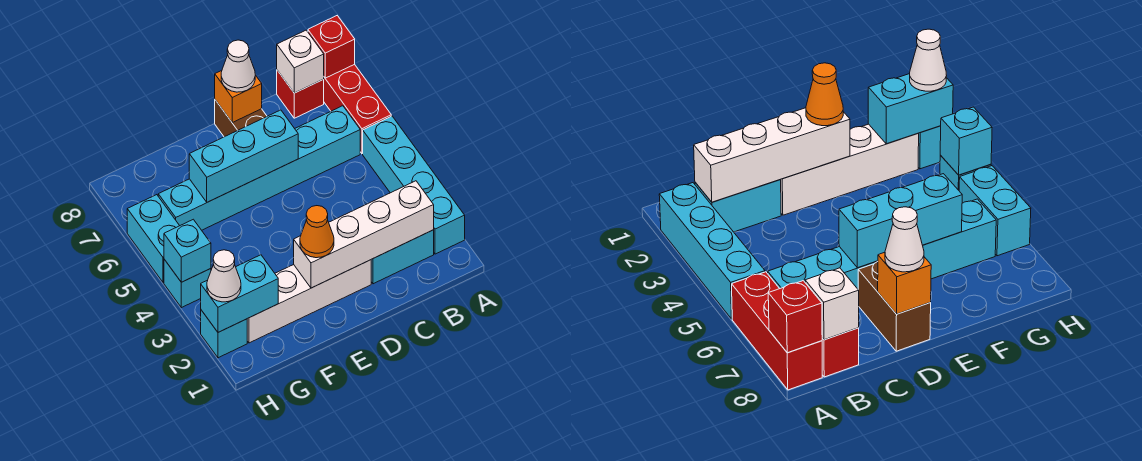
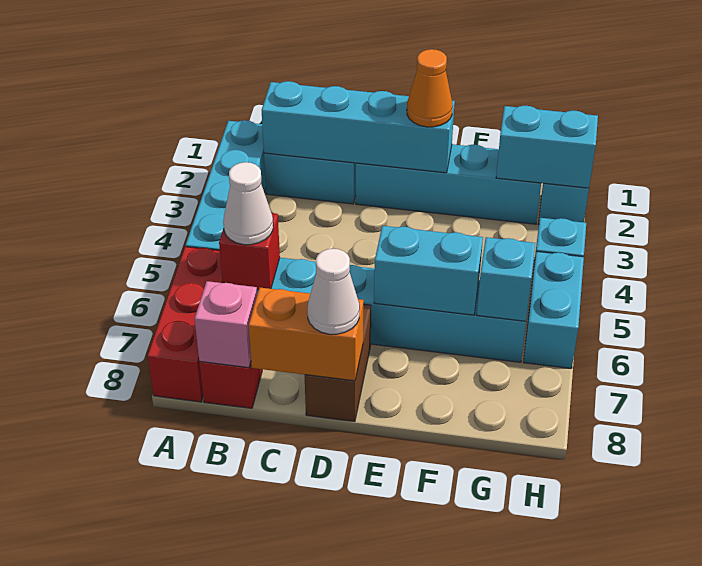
red brick A8 level 2 -> red brick B6 level 2
white brick B2:E2 level 2 -> cyan brick B2:E2 level 2
white brick B8 level 2 -> pink brick B8 level 2
white brick D2:G2 level 1 -> cyan brick D2:G2 level 1
cyan brick D6:F6 level 2 -> cyan brick E6:F6 level 2
orange brick D8 level 2 -> orange brick C8:D8 level 2
white cone H2 level 3 -> white cone B6 level 3
cyan brick H4 level 2 -> cyan brick G6 level 2

